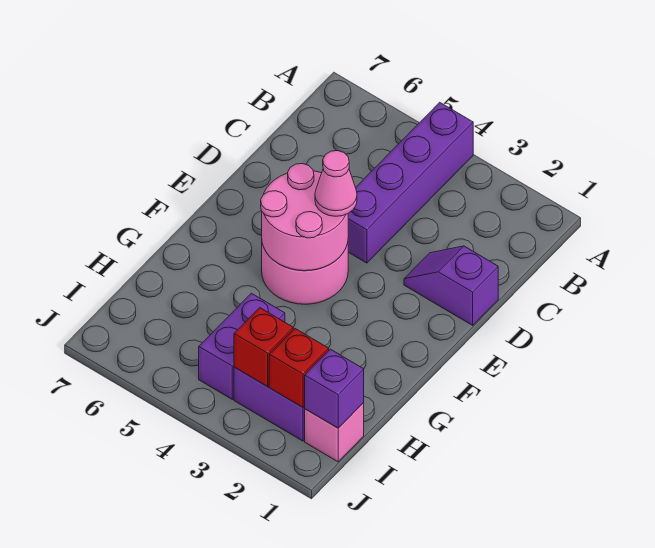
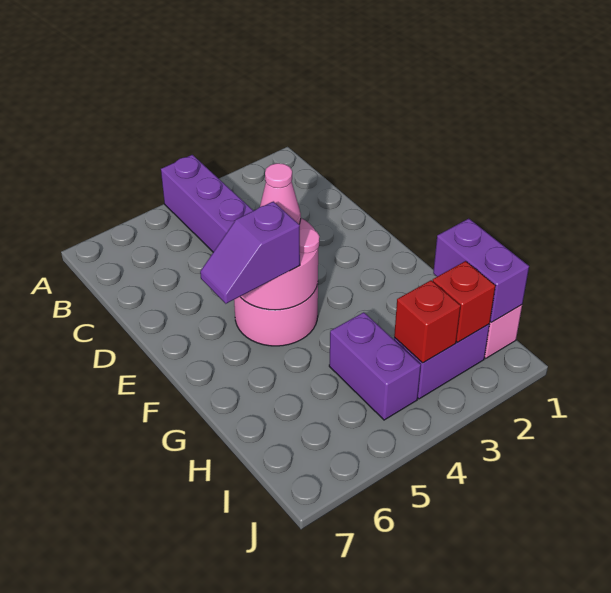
purple slope D1:D2 level 1 top 1 -> purple slope F5:F6 level 3 top 5
purple brick I1 level 2 -> purple brick H1:I1 level 2

